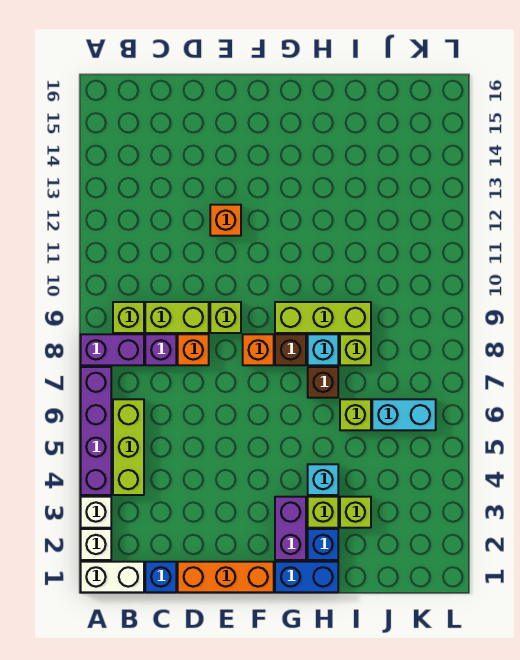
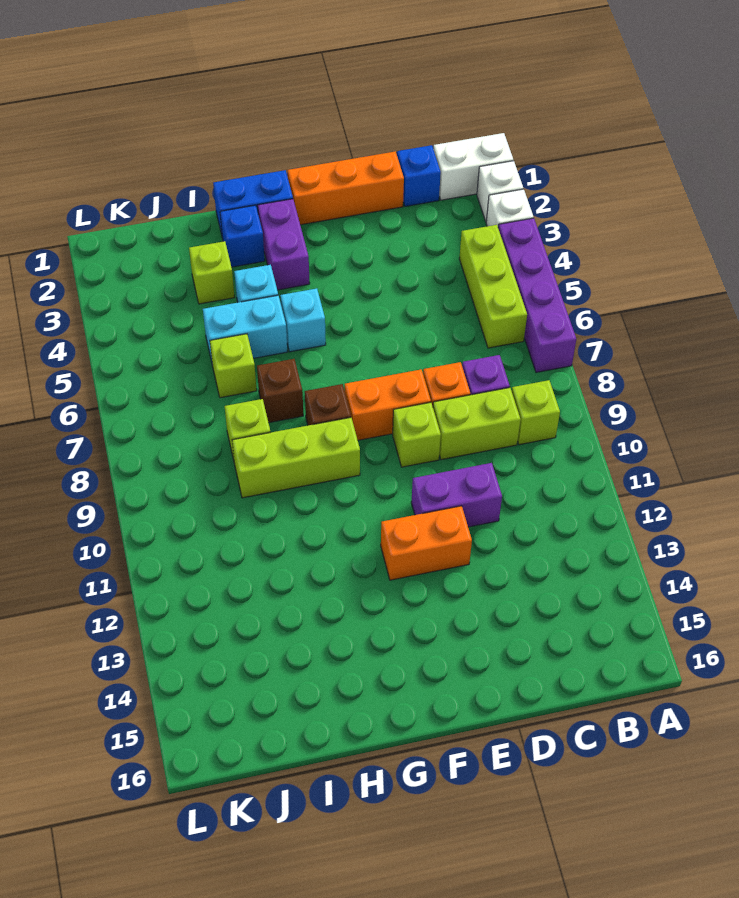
purple brick A8:B8 level 1 -> purple brick D11:E11 level 1
orange brick E12 level 1 -> orange brick E12:F12 level 1
orange brick F8 level 1 -> orange brick E8:F8 level 1
lime brick H3 level 1 -> none
cyan brick H8 level 1 -> cyan brick G5 level 1
cyan brick J6:K6 level 1 -> cyan brick H5:I5 level 1

